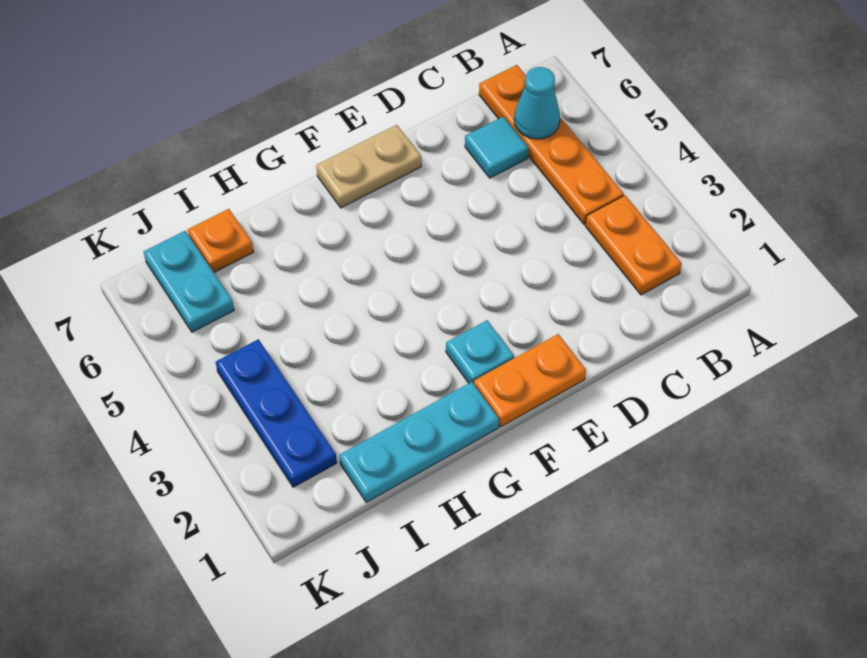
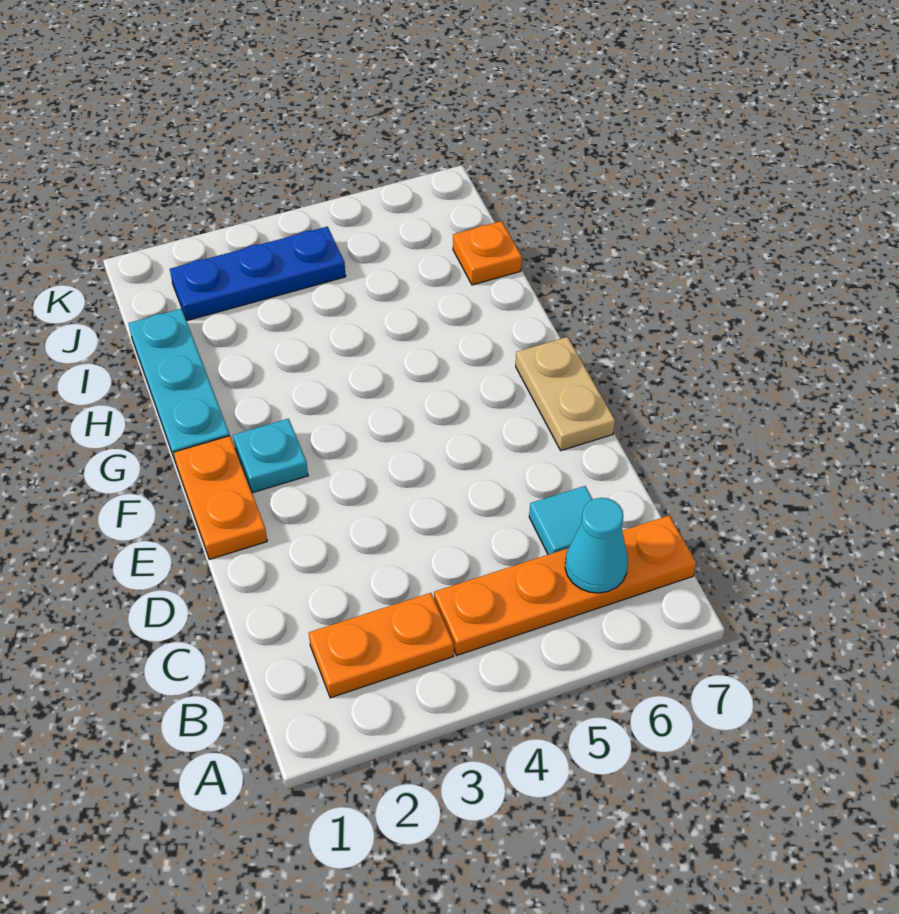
cyan plate J6:J7 level 1 -> none

